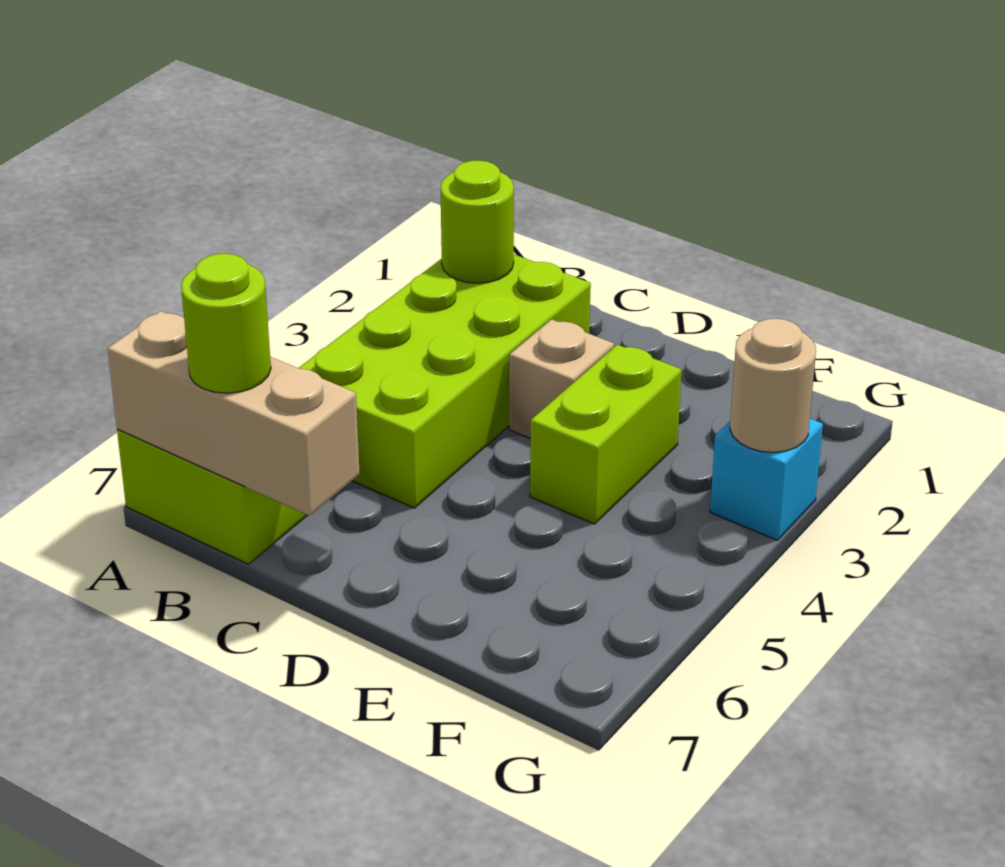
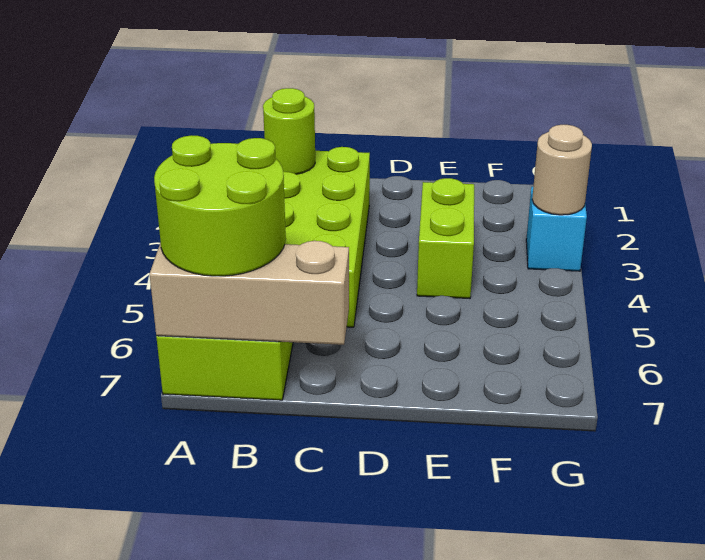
lime round brick B7 level 3 -> lime round brick A6:B7 level 3
tan brick D3 level 1 -> none

